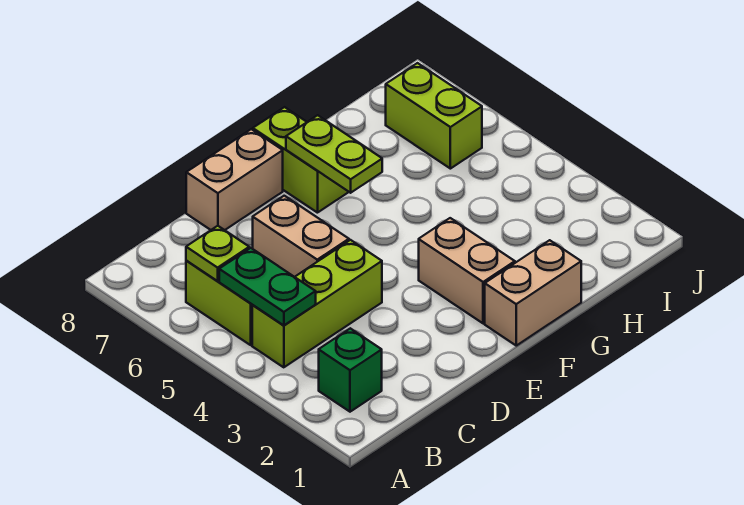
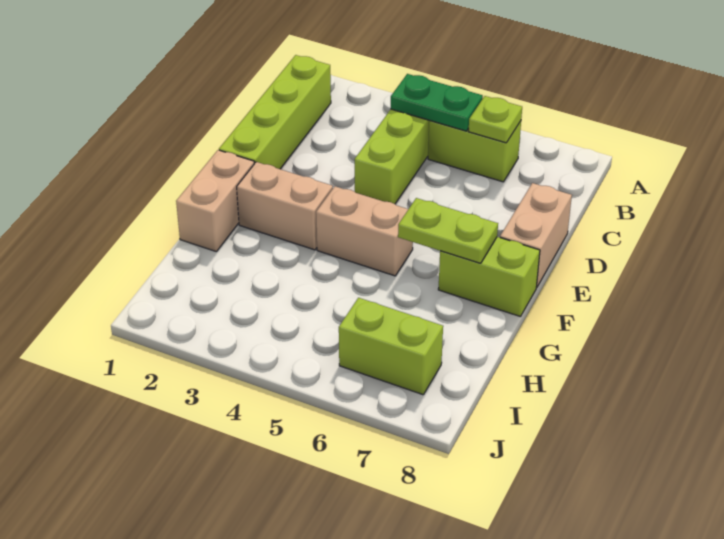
none -> lime brick B1:E1 level 1
green brick B2 level 1 -> none
tan brick D5:D6 level 1 -> tan brick F4:F5 level 1

